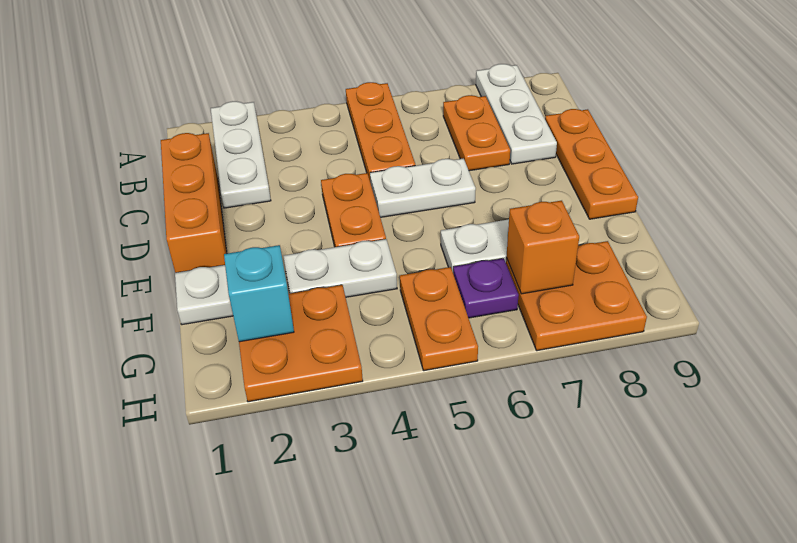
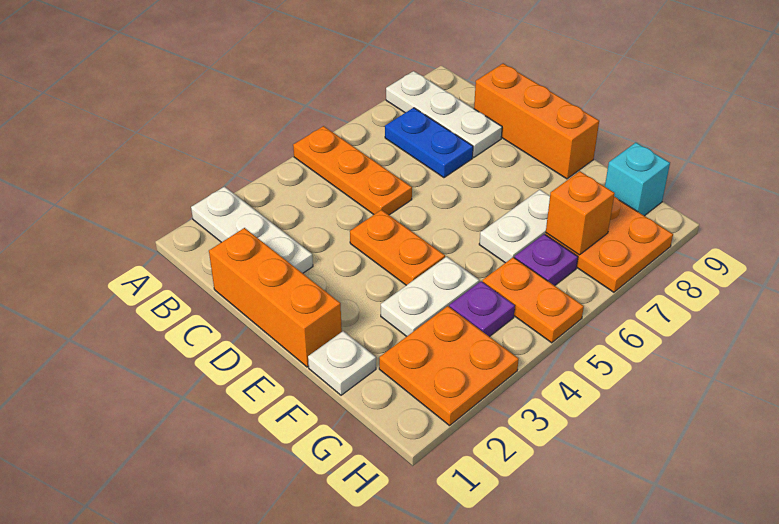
orange plate B7:C7 level 1 -> blue plate B7:C7 level 1
orange plate C9:E9 level 1 -> orange brick C9:E9 level 1
white plate D5:D6 level 1 -> none
cyan brick G2 level 2 -> cyan brick G9 level 1
none -> purple plate G4 level 1

